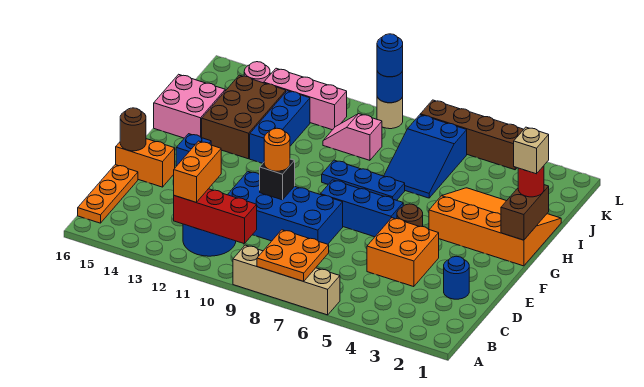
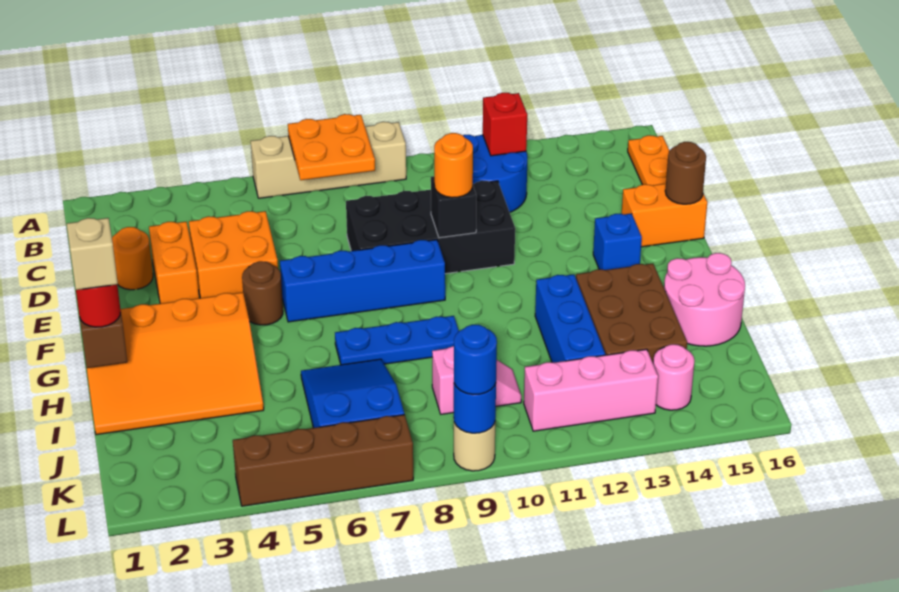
red brick B10:B12 level 2 -> red brick B12 level 2
orange brick B12:C12 level 3 -> orange brick D3:E3 level 1
blue round brick D2 level 1 -> orange round brick D2 level 1
blue brick D8:E11 level 1 -> black brick D8:E11 level 1
blue brick F6:F8 level 1 -> blue brick F6:F9 level 1
pink brick H15:I16 level 1 -> pink round brick H15:I16 level 1

